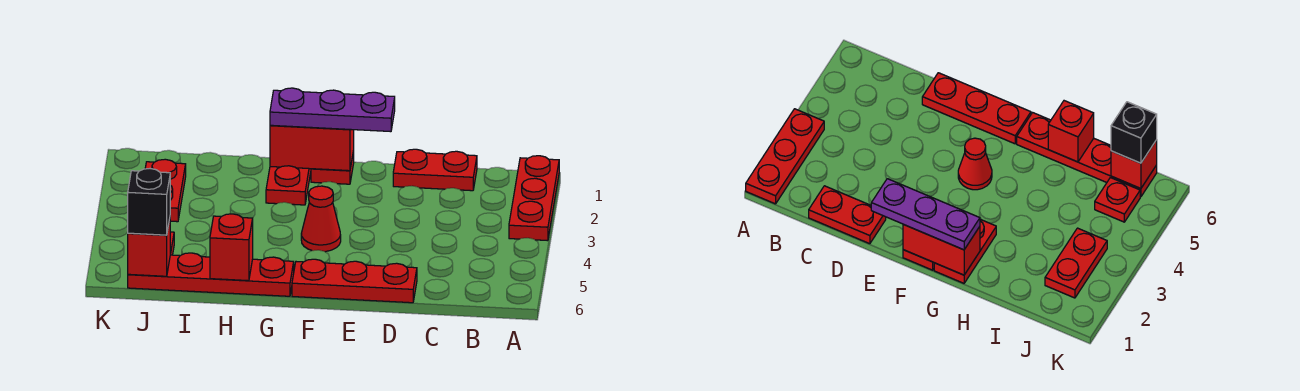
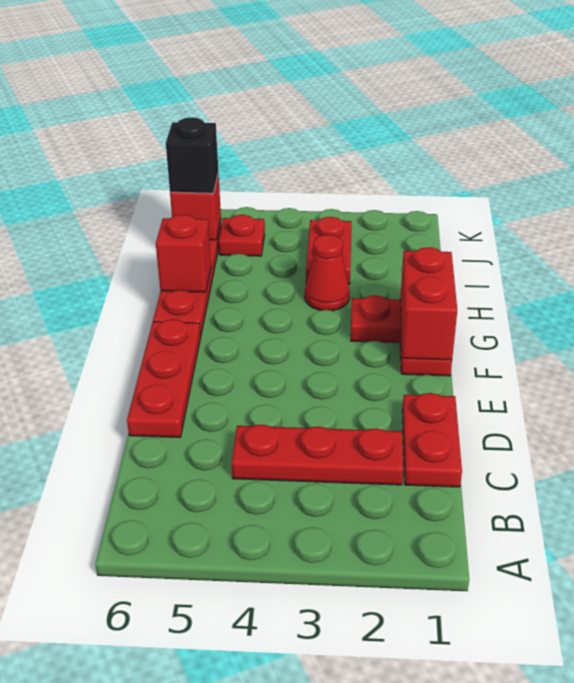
red plate A1:A3 level 1 -> red plate C2:C4 level 1
purple plate E1:G1 level 3 -> none
red cone F4 level 1 -> red cone H3 level 1
red plate J2:J3 level 1 -> red plate I3:J3 level 1

